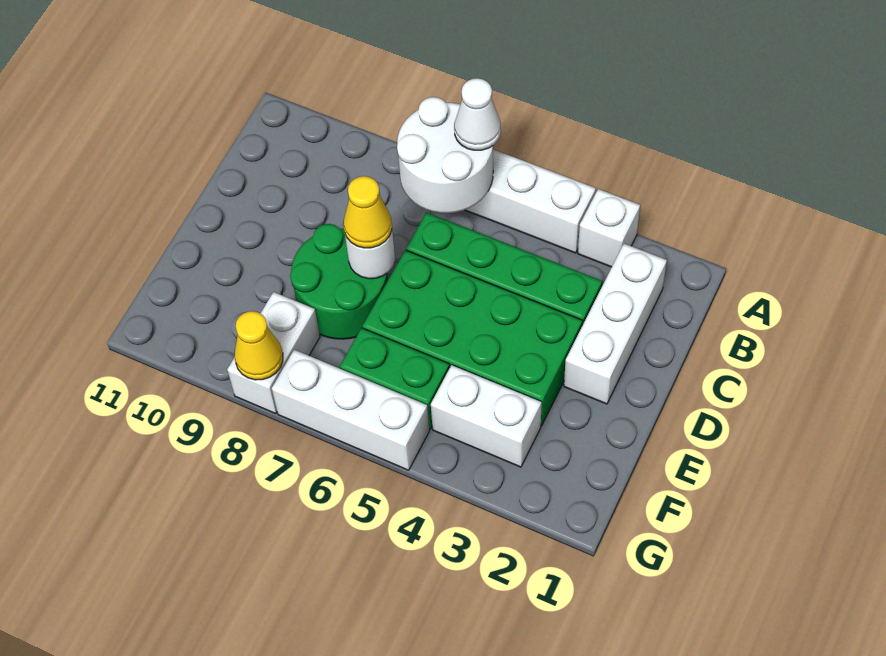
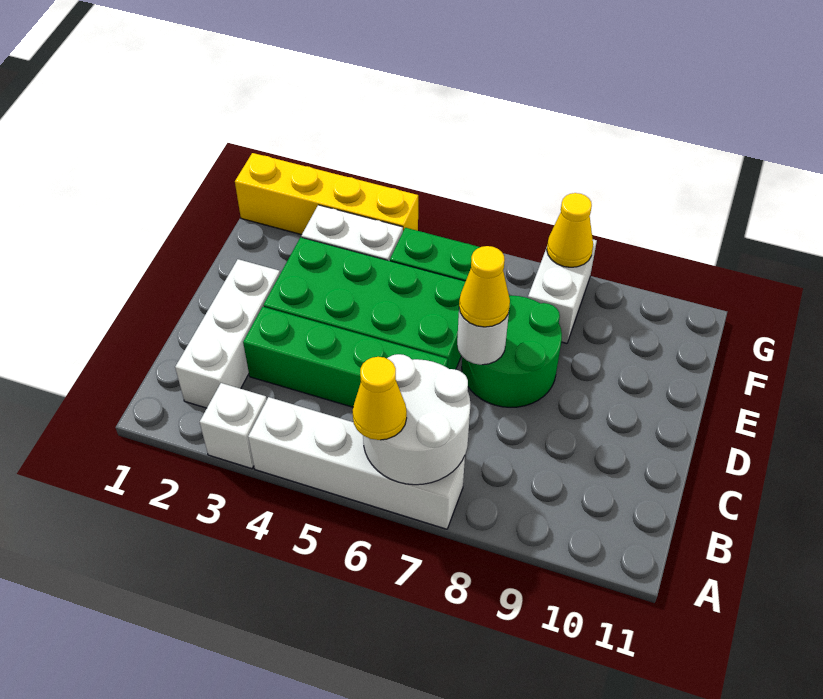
white cone A6 level 3 -> yellow cone A6 level 3
none -> yellow brick G1:G4 level 1
white brick G5:G7 level 1 -> none

